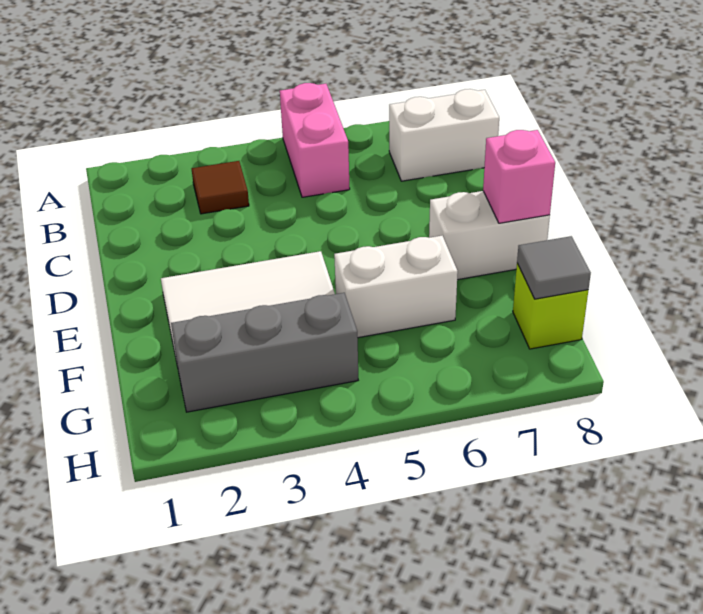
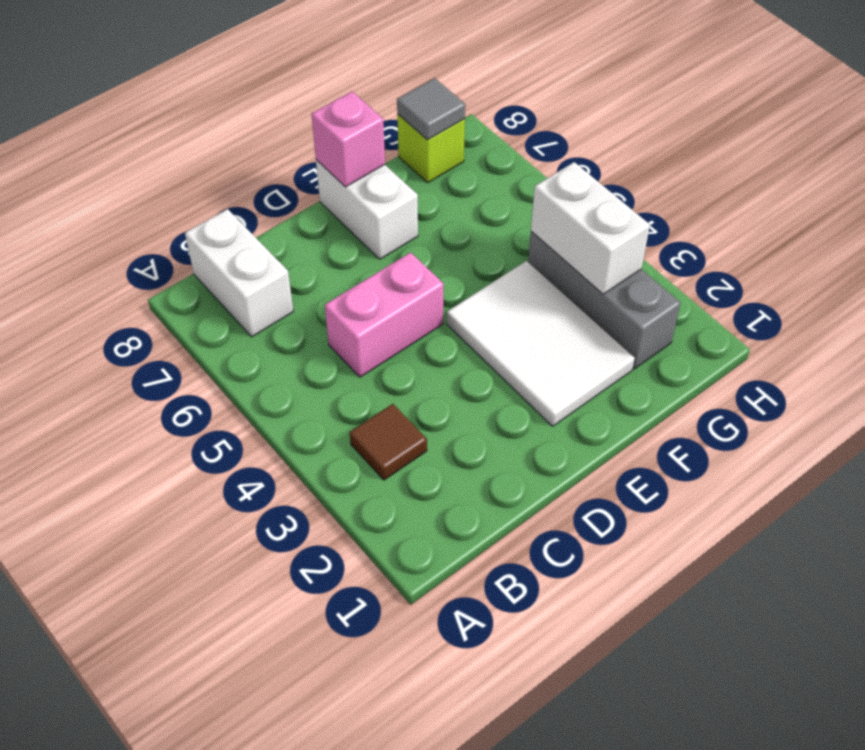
pink brick A5:B5 level 1 -> pink brick C5:D5 level 1
white brick F5:F6 level 1 -> white brick G3:G4 level 2

